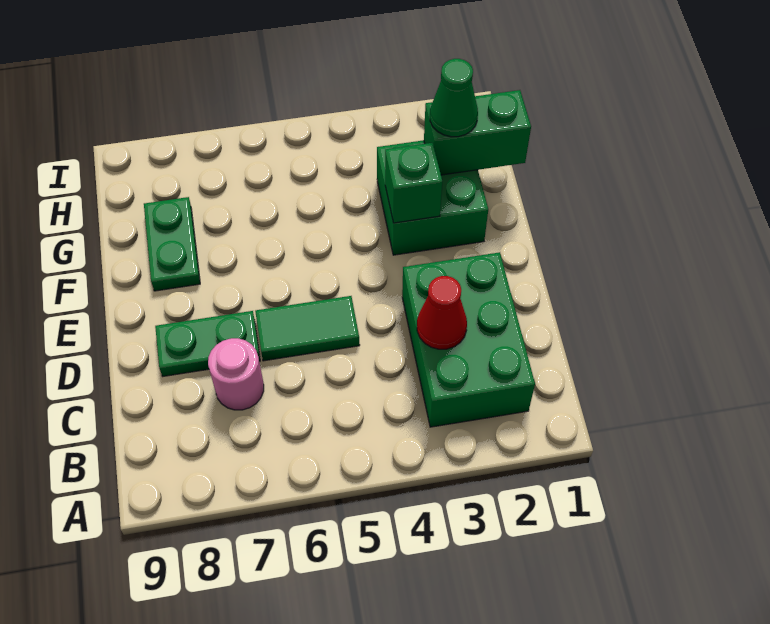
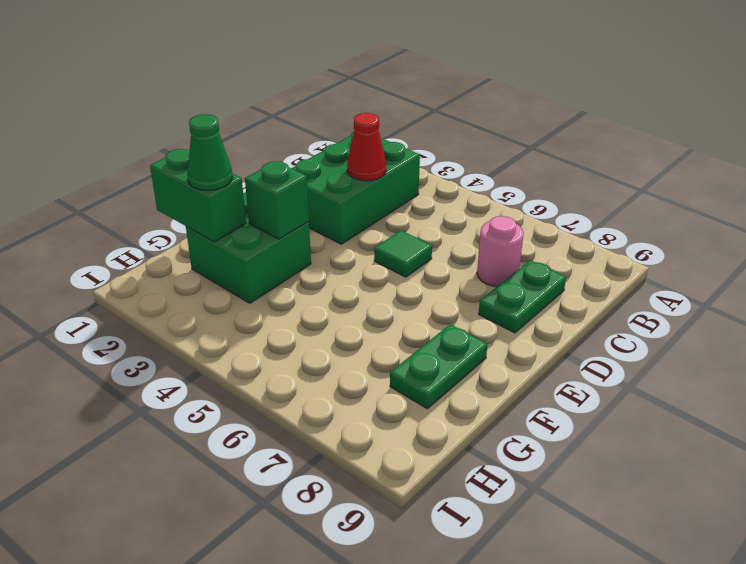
green tile D5:D6 level 1 -> green tile D5 level 1
green plate D7:D8 level 1 -> green plate C8:D8 level 1

